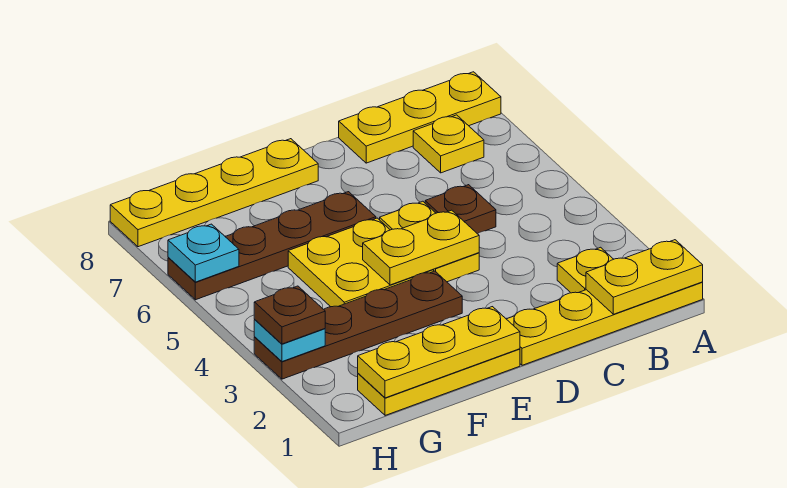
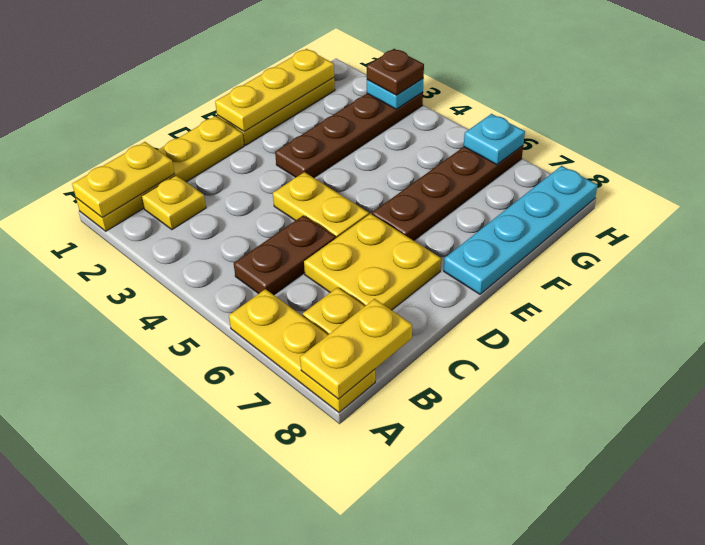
yellow plate A8:C8 level 1 -> yellow plate A6:A8 level 1
brown plate C5 level 1 -> brown plate B5:C5 level 1
yellow plate D4:E4 level 2 -> yellow plate A8:B8 level 2
yellow plate E4:F5 level 1 -> yellow plate C6:D7 level 1
yellow plate E8:H8 level 1 -> cyan plate E8:H8 level 1

